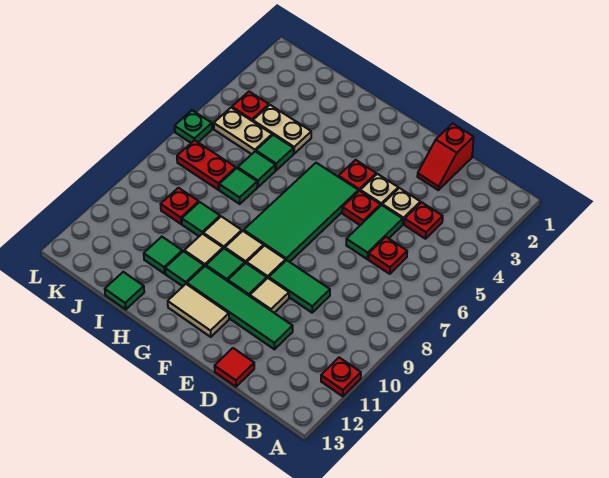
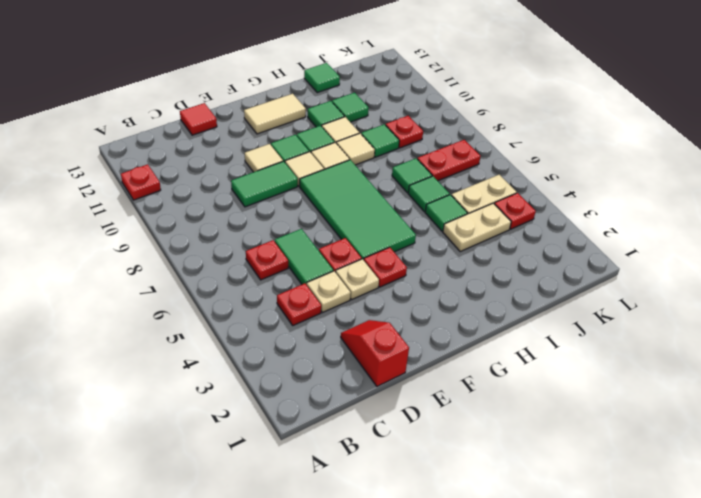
green tile D11:G11 level 1 -> none
green plate L6 level 1 -> none

